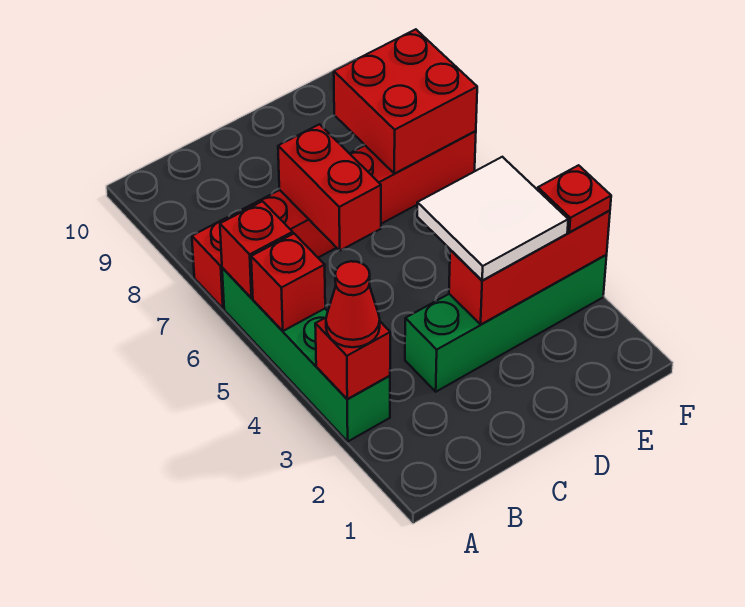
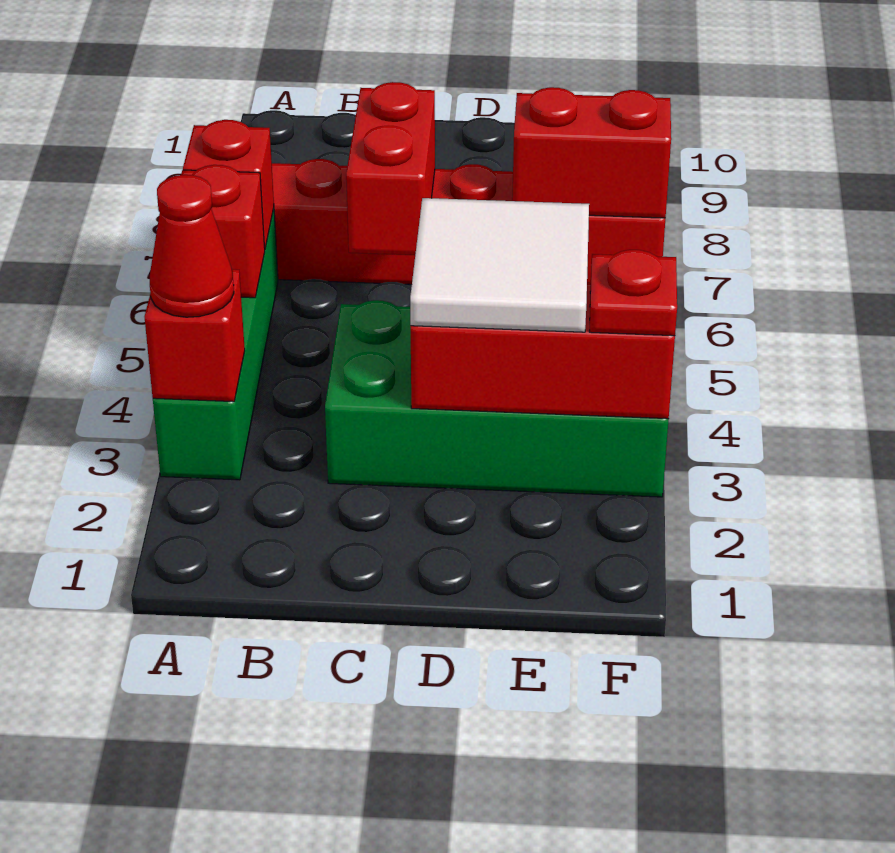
green brick C3:F3 level 1 -> green brick C3:F4 level 1
red brick E7:F8 level 2 -> red brick E7:F7 level 2

